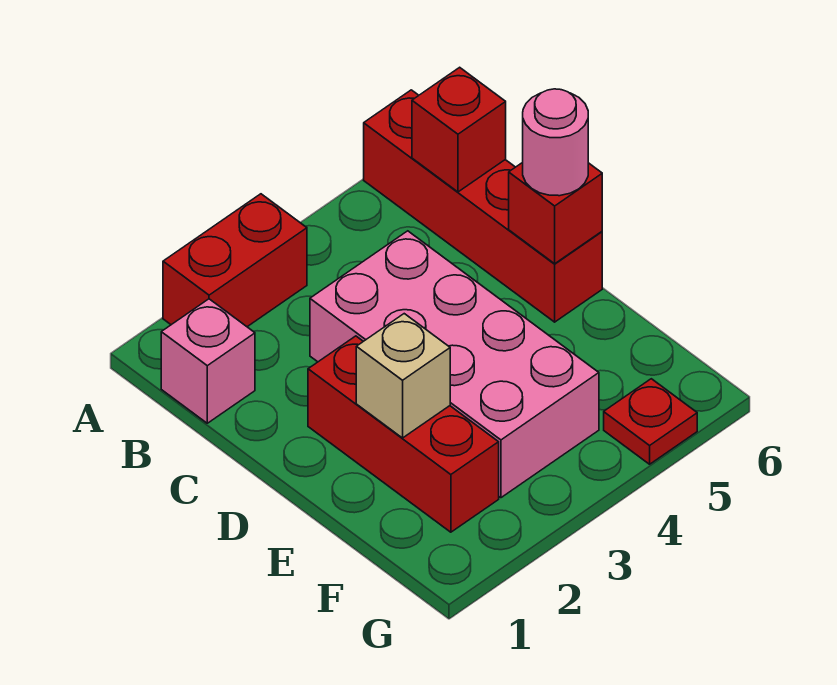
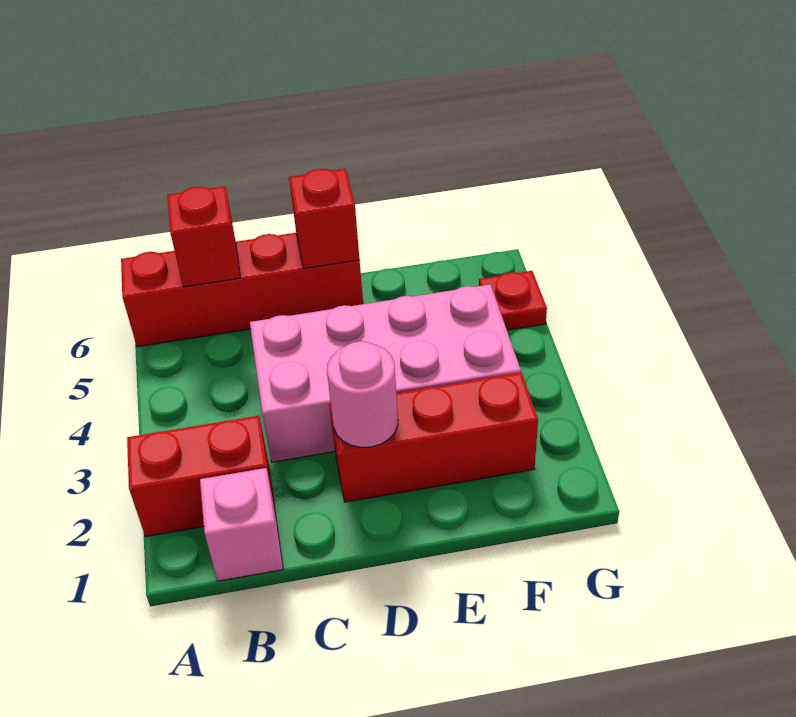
red brick A2:A3 level 1 -> red brick A2:B2 level 1
pink round brick D6 level 3 -> pink round brick D2 level 2
tan brick E2 level 2 -> none

